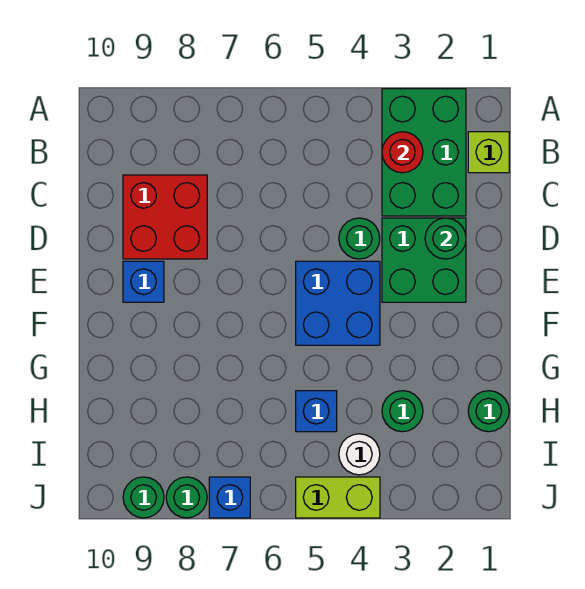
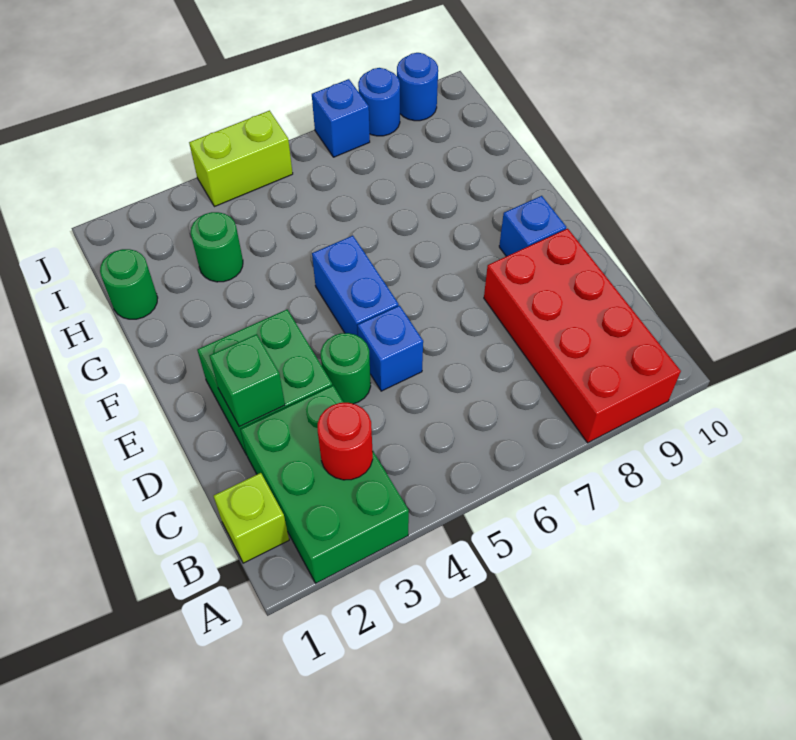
red brick C8:D9 level 1 -> red brick A8:D9 level 1
green round brick D2 level 2 -> green brick D2 level 2
blue brick E4:F5 level 1 -> blue brick E5:F5 level 1
blue brick H5 level 1 -> blue brick D5 level 1
white round brick I4 level 1 -> none
green round brick J8 level 1 -> blue round brick J8 level 1
green round brick J9 level 1 -> blue round brick J9 level 1

